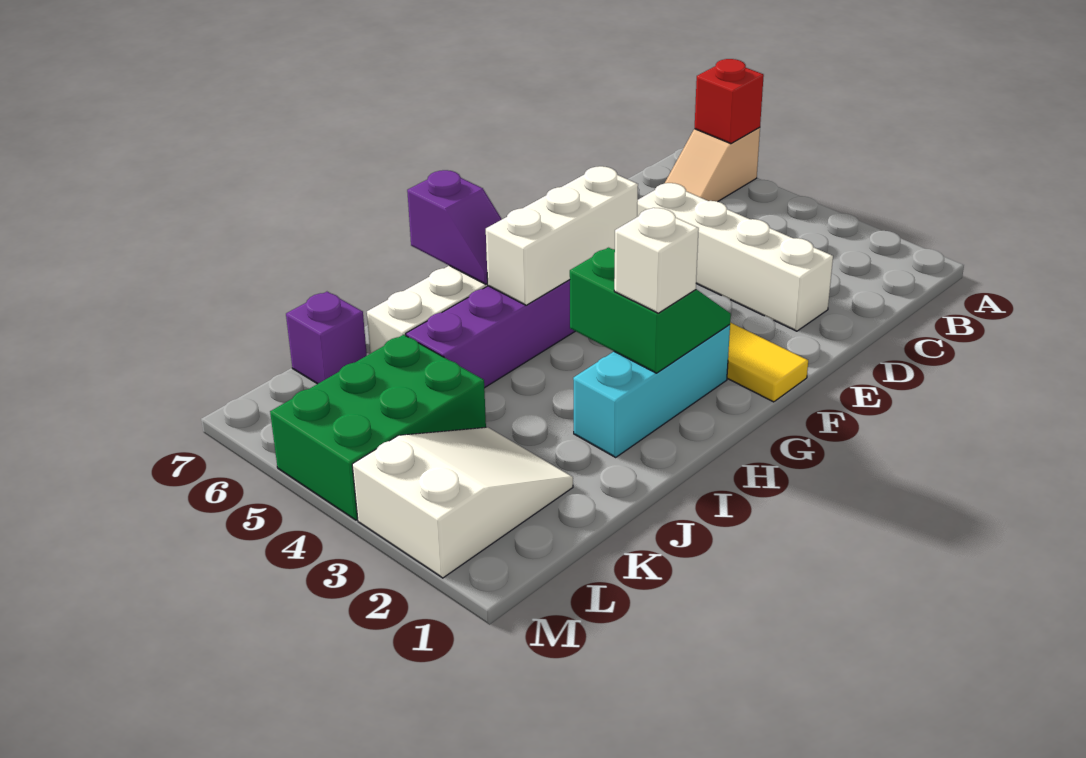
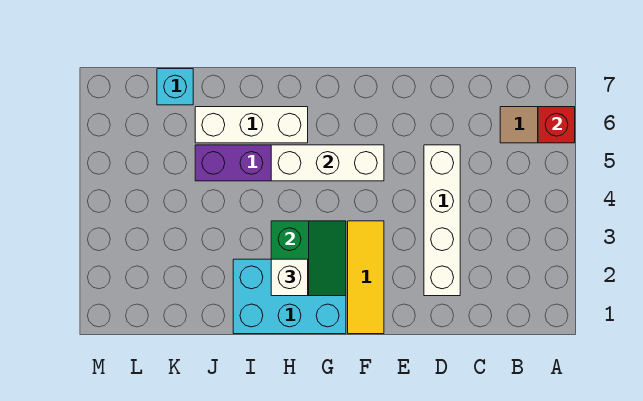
cyan brick G2:I2 level 1 -> cyan brick G1:I2 level 1
purple slope H6:H7 level 2 top 7 -> none
white slope K2:M3 level 1 top M -> none
green brick K4:M5 level 1 -> none
purple brick K7 level 1 -> cyan brick K7 level 1

